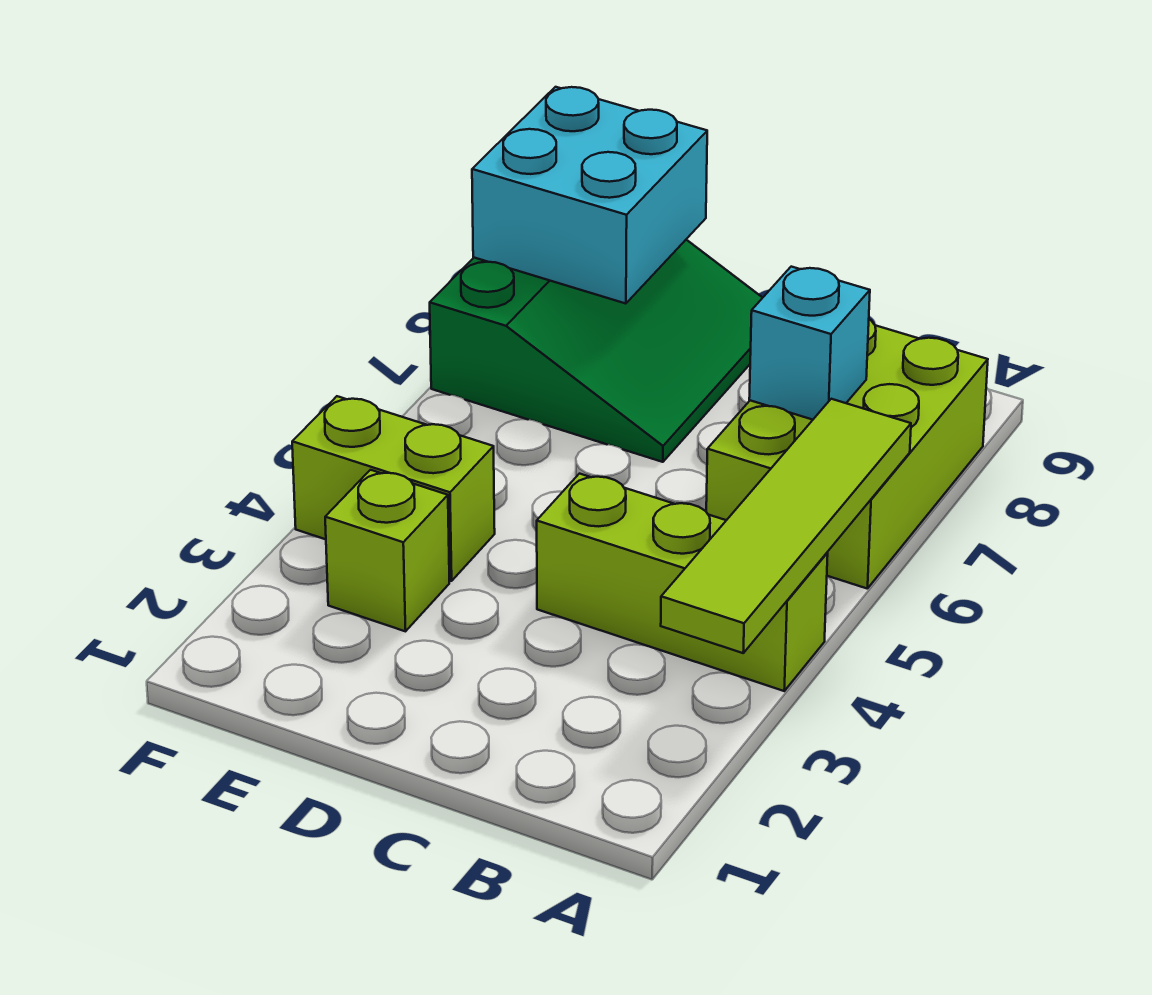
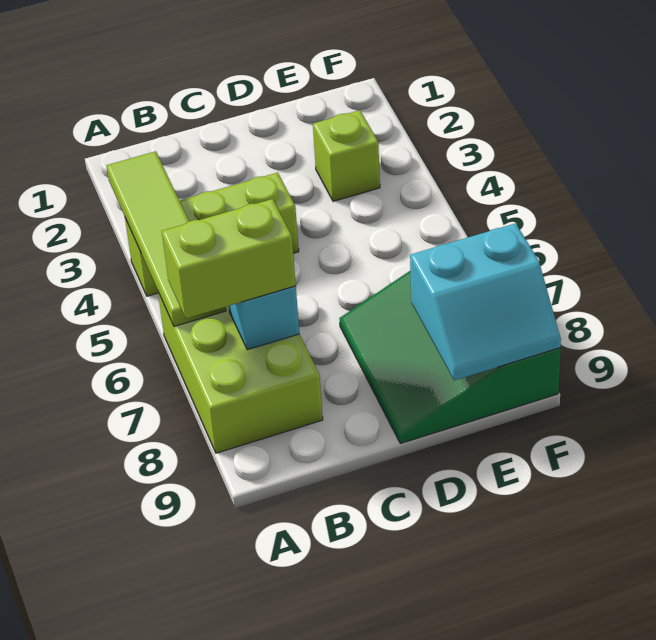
lime brick E4:F4 level 1 -> lime brick A7:B7 level 3
cyan brick E8:F9 level 2 -> cyan slope E8:F9 level 2 top 8

